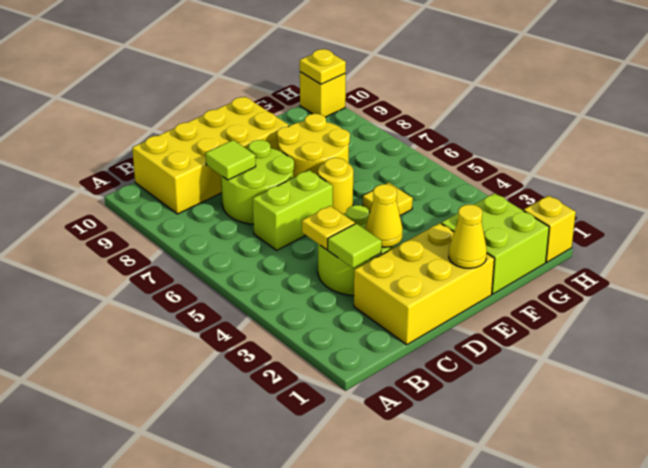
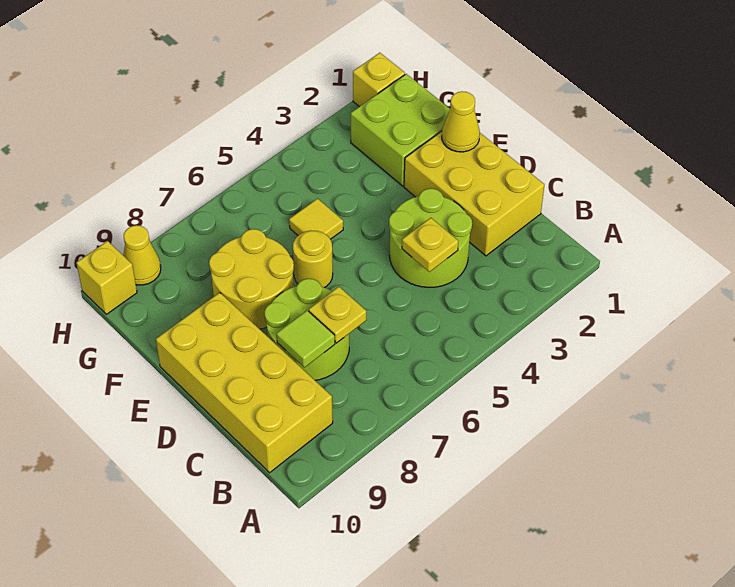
lime tile C3 level 2 -> none
lime brick C6:D6 level 1 -> none
yellow cone D3 level 2 -> yellow cone H9 level 1
yellow plate H10 level 2 -> yellow plate C7 level 2

